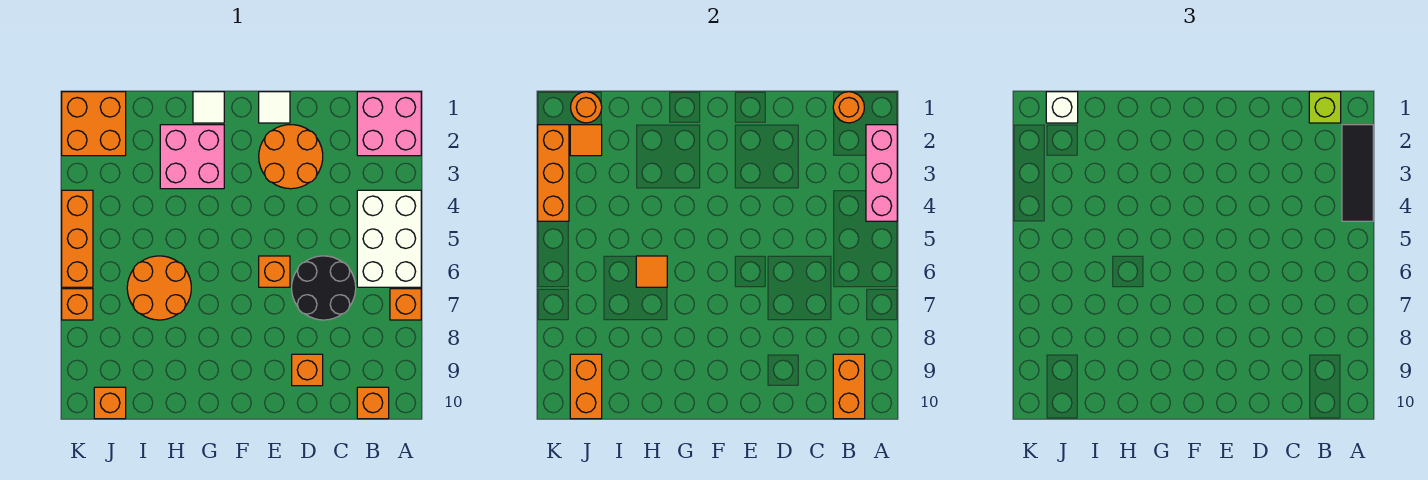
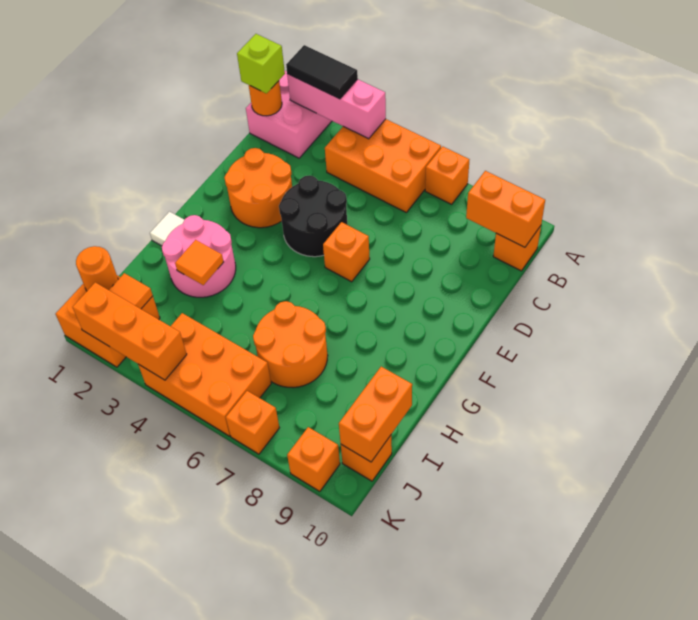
black tile A2:A4 level 3 -> black tile A2:A3 level 3
white brick A4:B6 level 1 -> orange brick A4:B6 level 1
black round brick C6:D7 level 1 -> black round brick D4:E5 level 1
orange brick D9 level 1 -> orange brick K9 level 1
white tile E1 level 1 -> none
pink brick G2:H3 level 1 -> pink round brick G2:H3 level 1
orange tile H6 level 2 -> orange tile H3 level 2
white brick J1 level 3 -> none
orange brick J9:J10 level 2 -> orange brick I10:J10 level 2
orange brick K4:K6 level 1 -> orange brick J4:K6 level 1

